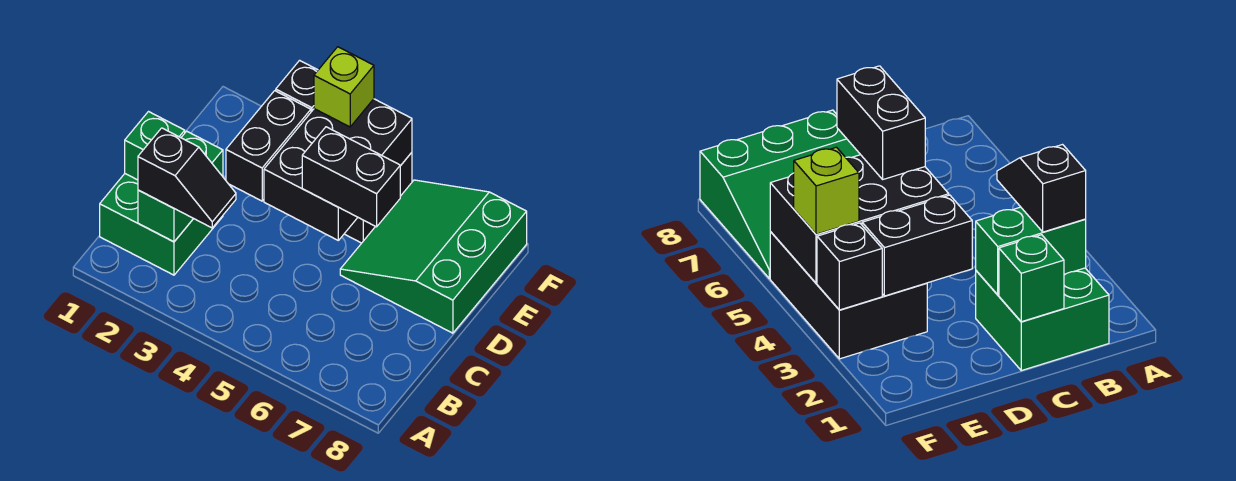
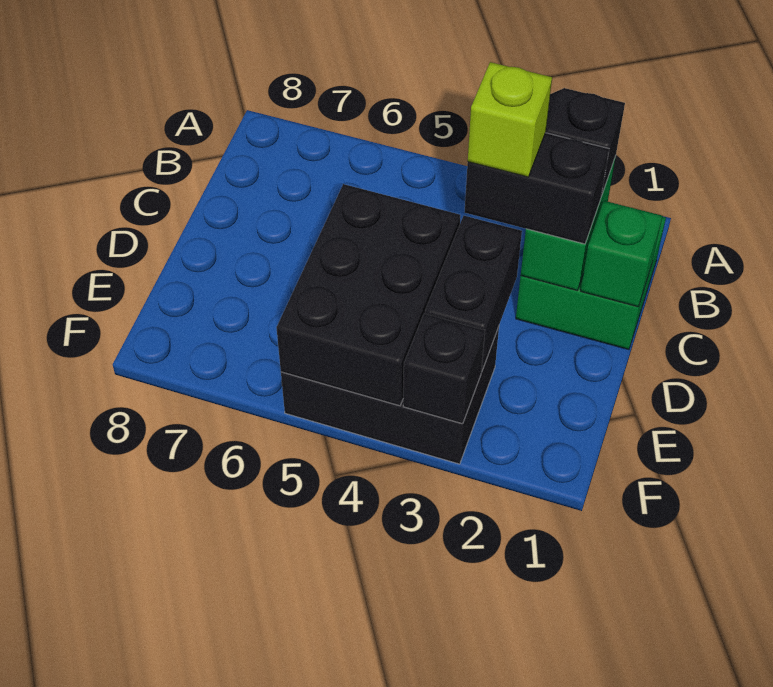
black brick D5:D6 level 3 -> black brick C2:C3 level 3
green slope D6:F8 level 1 top 8 -> none
lime brick F4 level 3 -> lime brick C3 level 4

